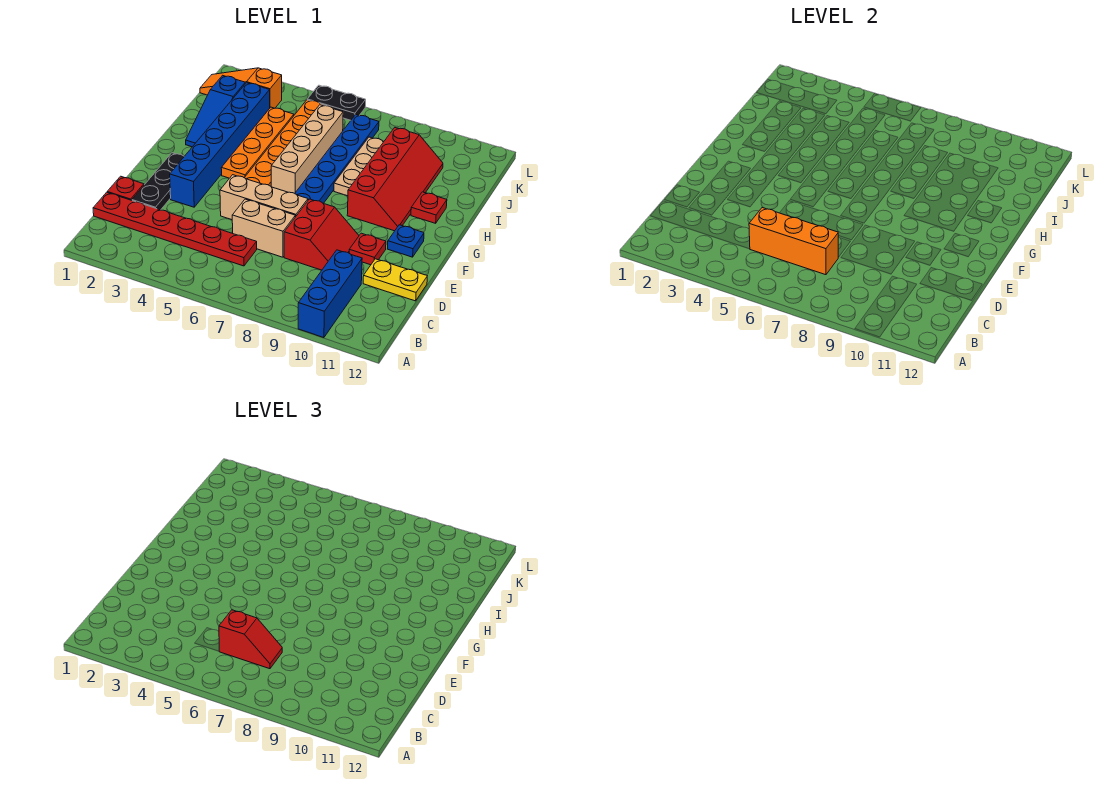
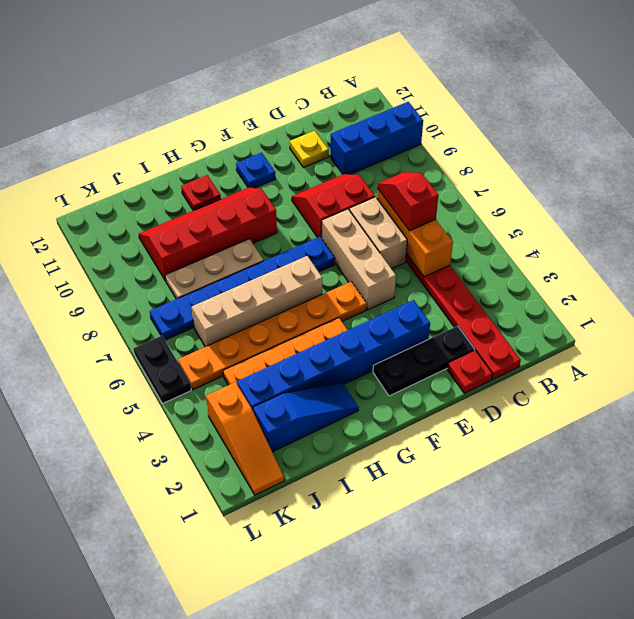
yellow plate D11:D12 level 1 -> yellow plate D11 level 1
red plate E10 level 1 -> none

